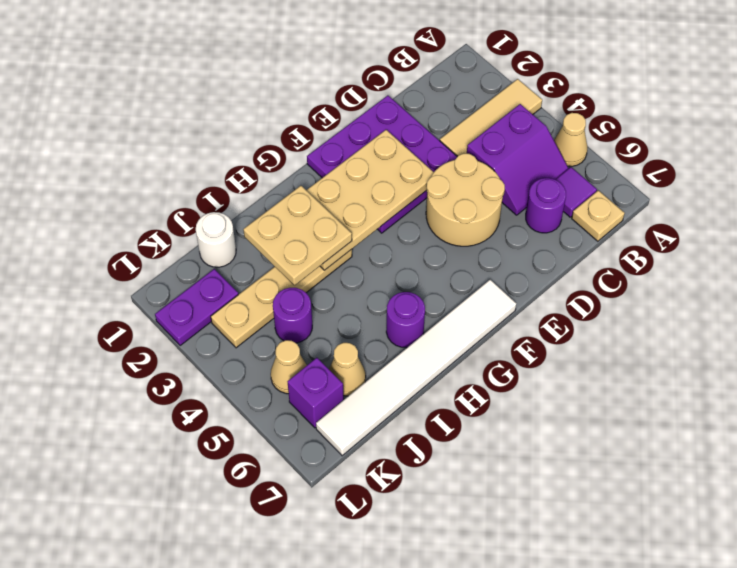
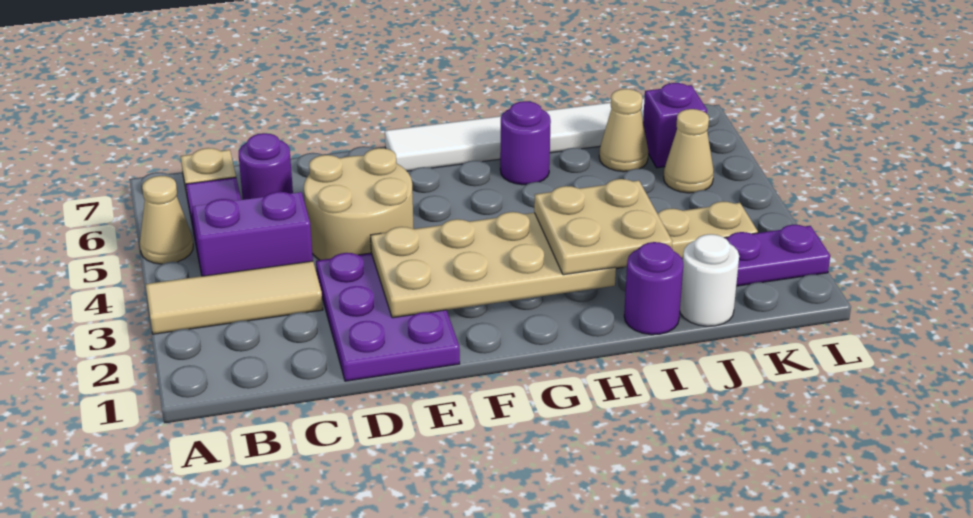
purple plate D1:F3 level 1 -> purple plate D1:E3 level 1
purple round brick J4 level 1 -> purple round brick I1 level 1

